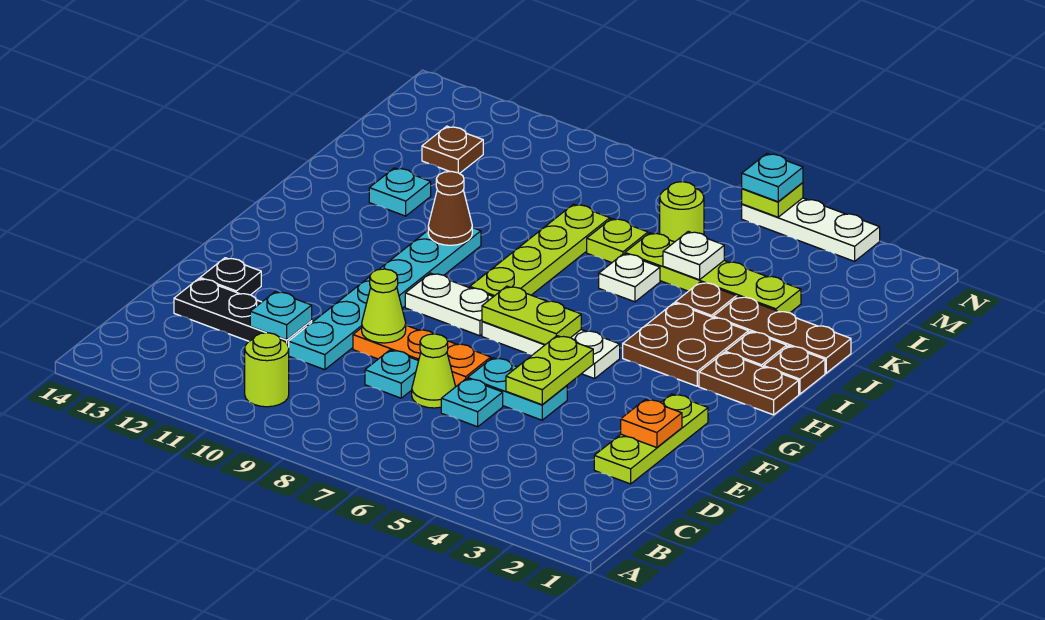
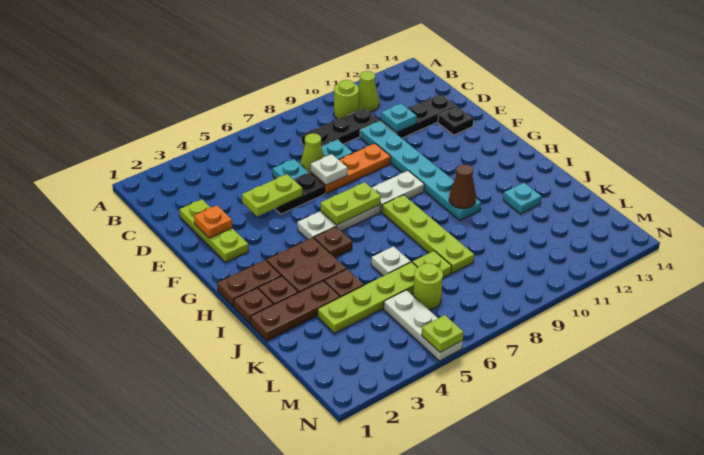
none -> black plate C8:C10 level 1
cyan plate E5:E6 level 1 -> black plate E5:E6 level 1
lime plate E5:F5 level 2 -> lime plate E4:E5 level 2
lime cone E9 level 2 -> lime cone B11 level 1
white plate K5 level 2 -> white plate E7 level 2
brown plate L12 level 1 -> brown plate H5 level 1
white plate N3:N5 level 1 -> white plate L5:N5 level 1
cyan plate N5 level 3 -> none

